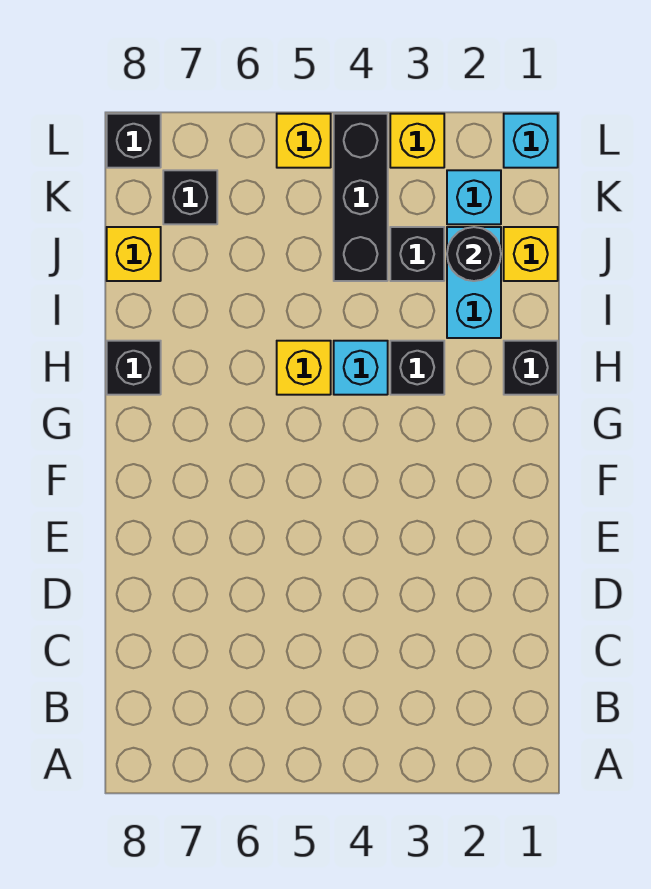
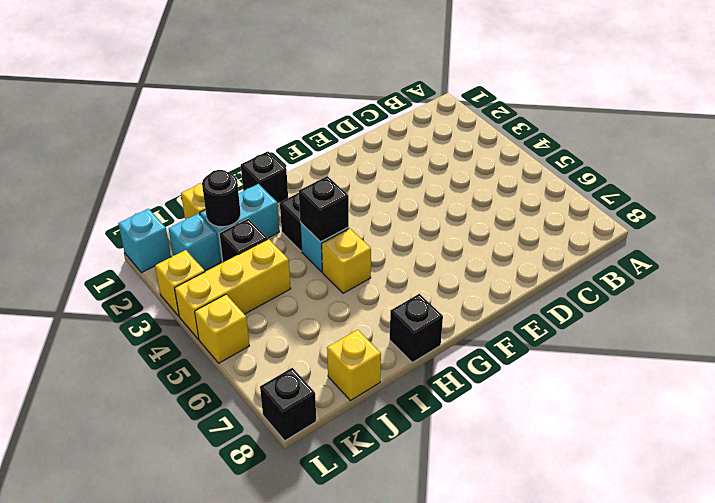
black brick J4:L4 level 1 -> yellow brick J4:L4 level 1
black brick K7 level 1 -> black brick H4 level 2

